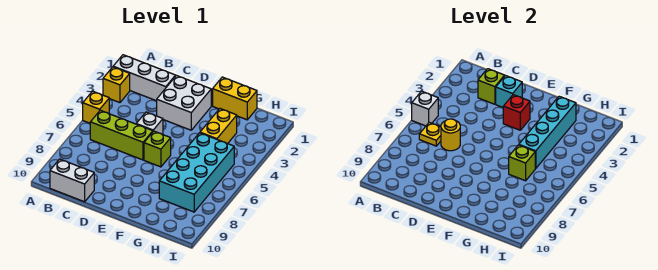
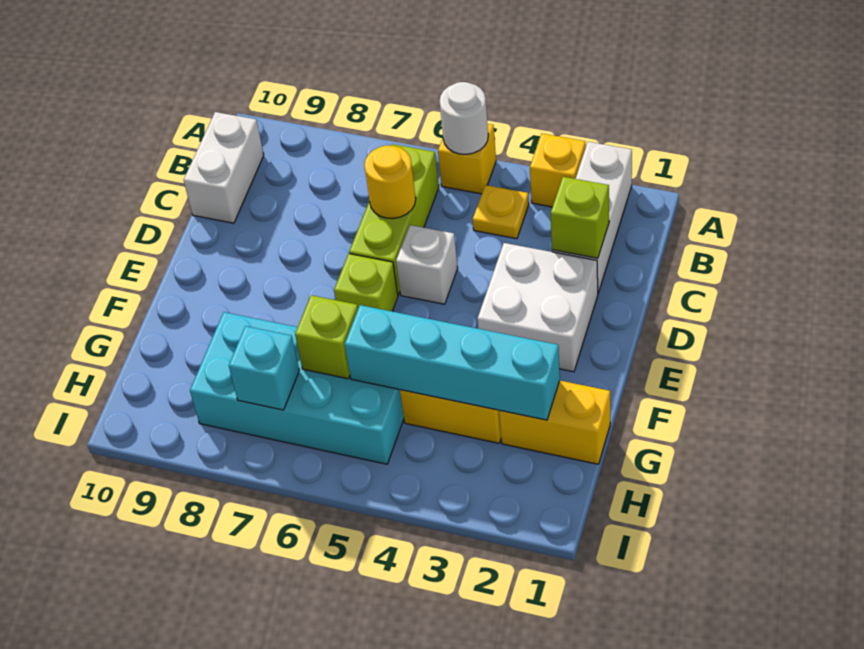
white brick A5 level 2 -> white round brick A5 level 2
yellow plate B6 level 2 -> yellow plate B4 level 1
cyan brick D2 level 2 -> cyan brick H7 level 2
red brick E3 level 2 -> none
yellow brick F1:G1 level 1 -> yellow brick G1:G2 level 1

